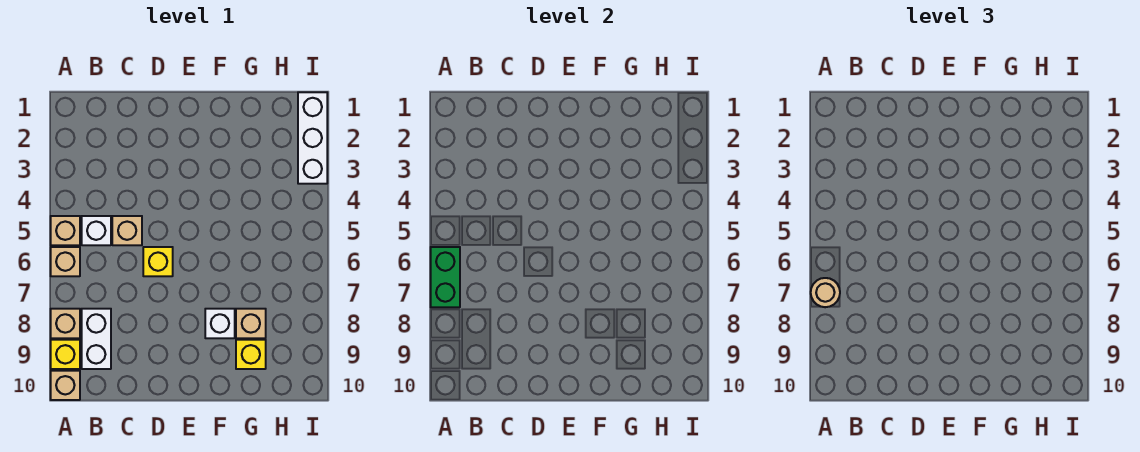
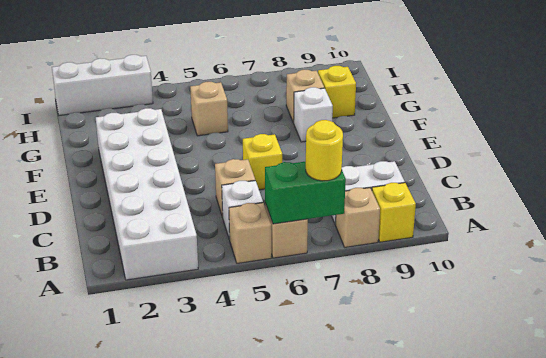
none -> white brick A2:F3 level 1
tan round brick A7 level 3 -> yellow round brick A7 level 3
tan brick A10 level 1 -> tan brick G5 level 1

